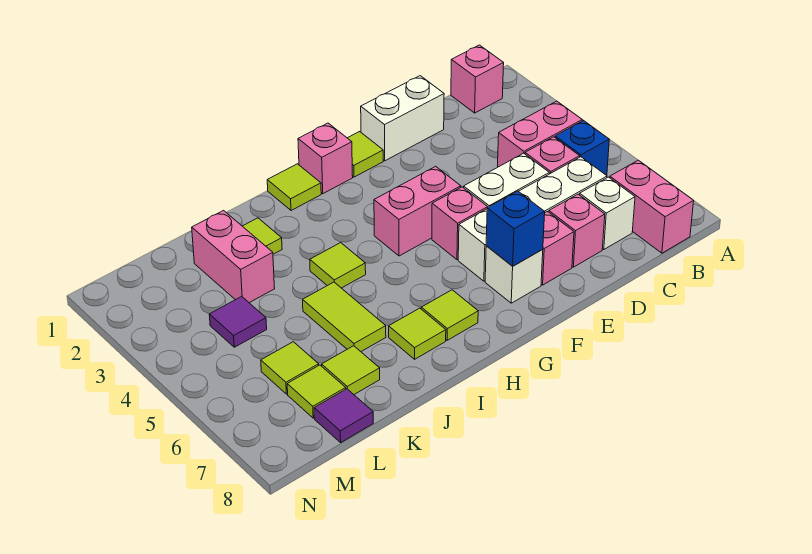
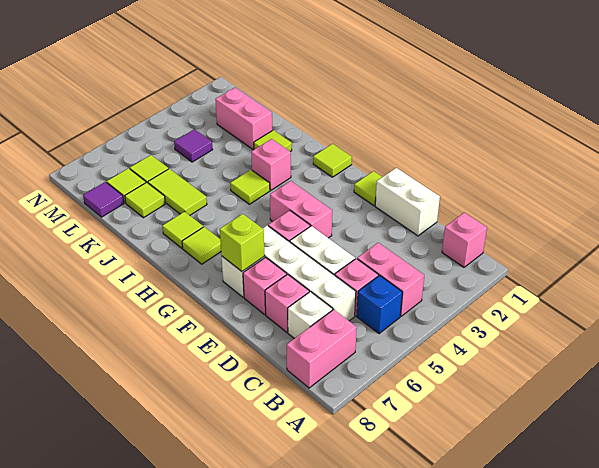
blue brick F7 level 2 -> lime brick F7 level 2
pink brick G1 level 1 -> pink brick I3 level 1
lime tile J5:J6 level 1 -> lime tile J6:K6 level 1
pink brick K2:K3 level 1 -> pink brick K2:L2 level 1

